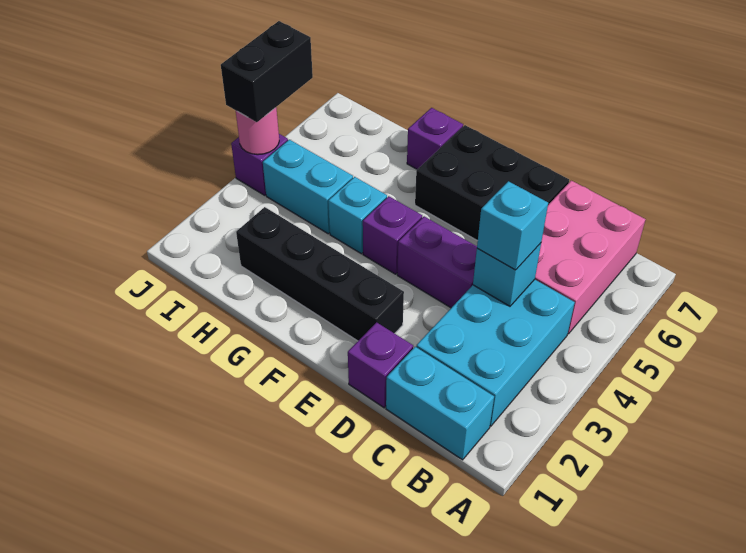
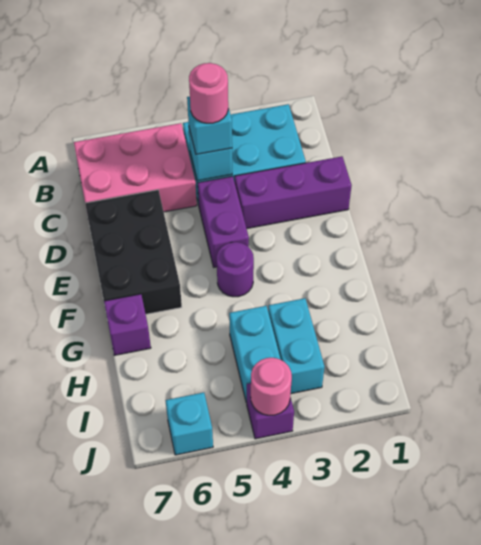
cyan brick B1:C1 level 1 -> cyan brick H3:I3 level 1
none -> pink round brick C4 level 4
purple brick D1 level 1 -> purple brick D1:D3 level 1
black brick E2:H2 level 1 -> none
purple brick F4 level 1 -> purple round brick F4 level 1
cyan brick G4 level 1 -> cyan brick J6 level 1
black brick J4:J5 level 3 -> none

